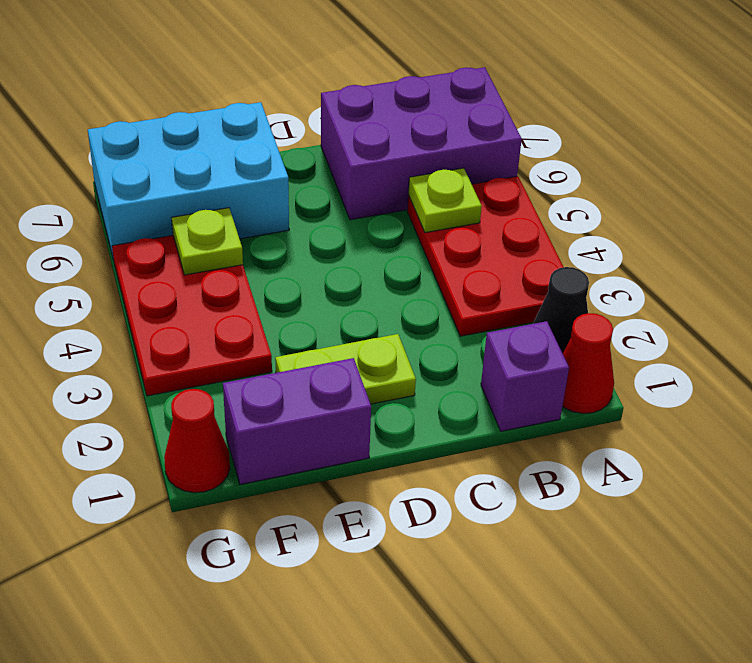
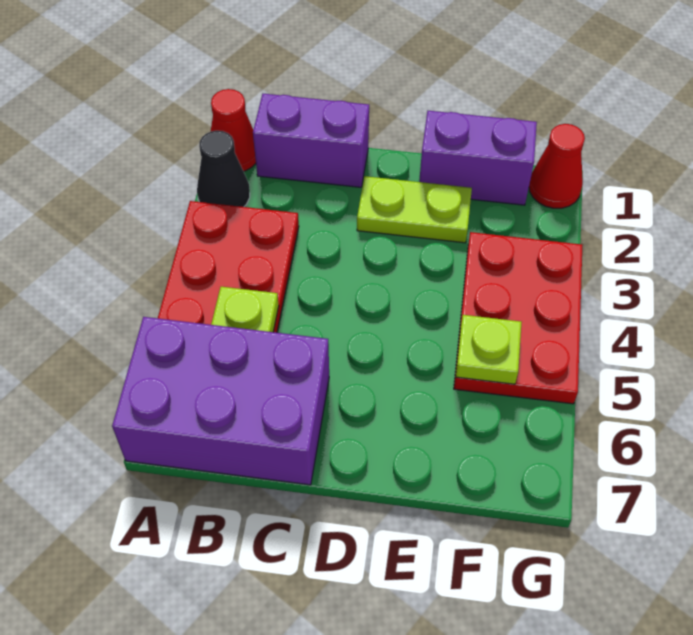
purple brick B1 level 1 -> purple brick B1:C1 level 1
cyan brick E6:G7 level 1 -> none

